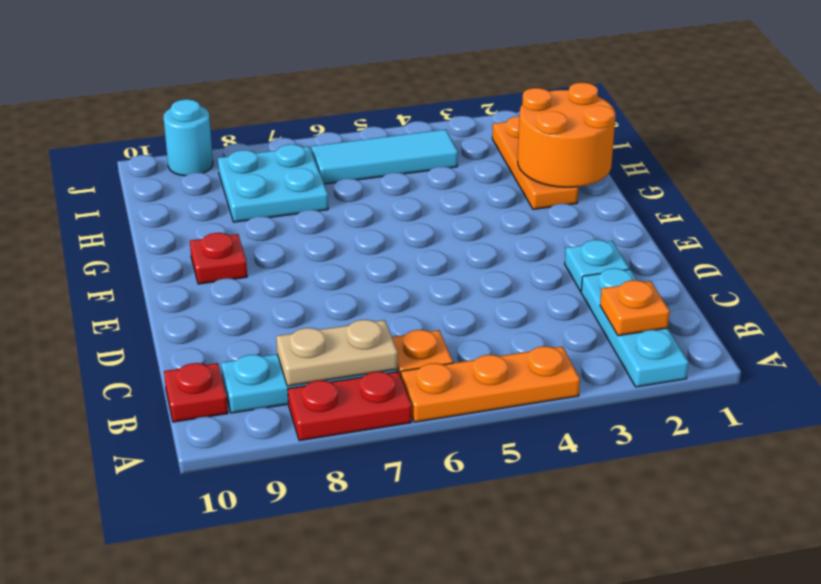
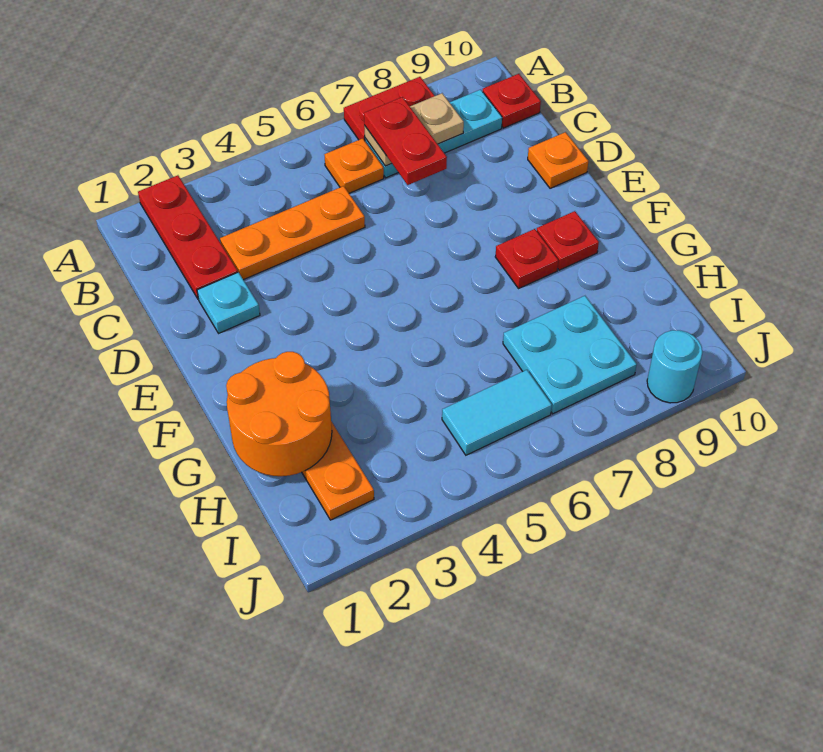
cyan plate A2:C2 level 1 -> red plate A2:C2 level 1
orange plate A4:A6 level 1 -> orange plate C3:C5 level 1
orange plate B2 level 2 -> orange plate D10 level 1
none -> red plate B7:C7 level 3
none -> red plate F8 level 1
cyan tile I4:I6 level 1 -> cyan tile I5:I6 level 1

